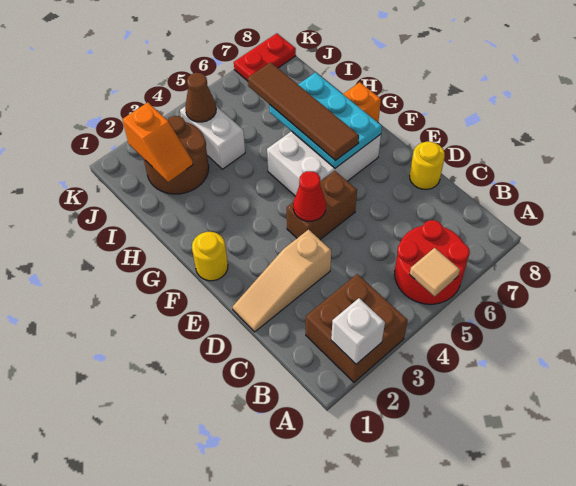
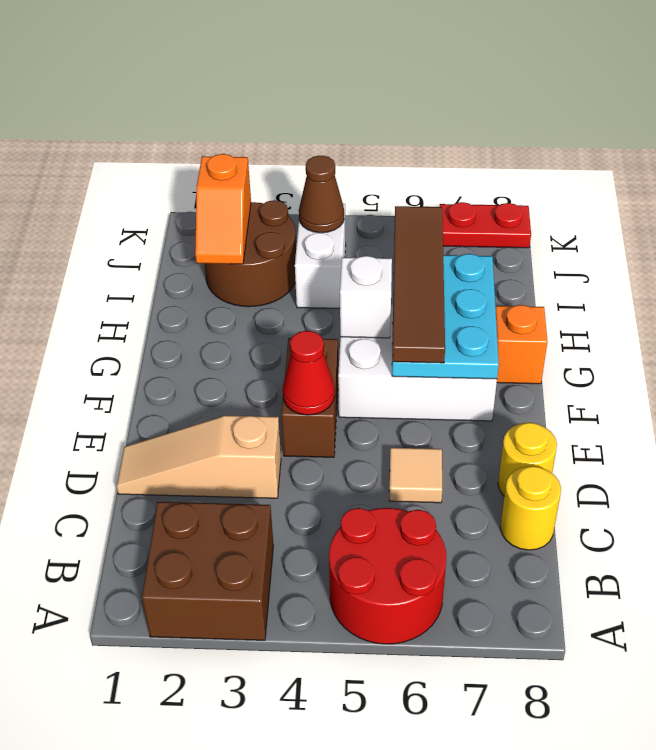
white brick A2 level 2 -> white brick G5 level 2
tan tile A5 level 2 -> tan tile D6 level 1
brown brick E4:E5 level 1 -> brown brick E4:F4 level 1
yellow round brick F1 level 1 -> yellow round brick C8 level 1

